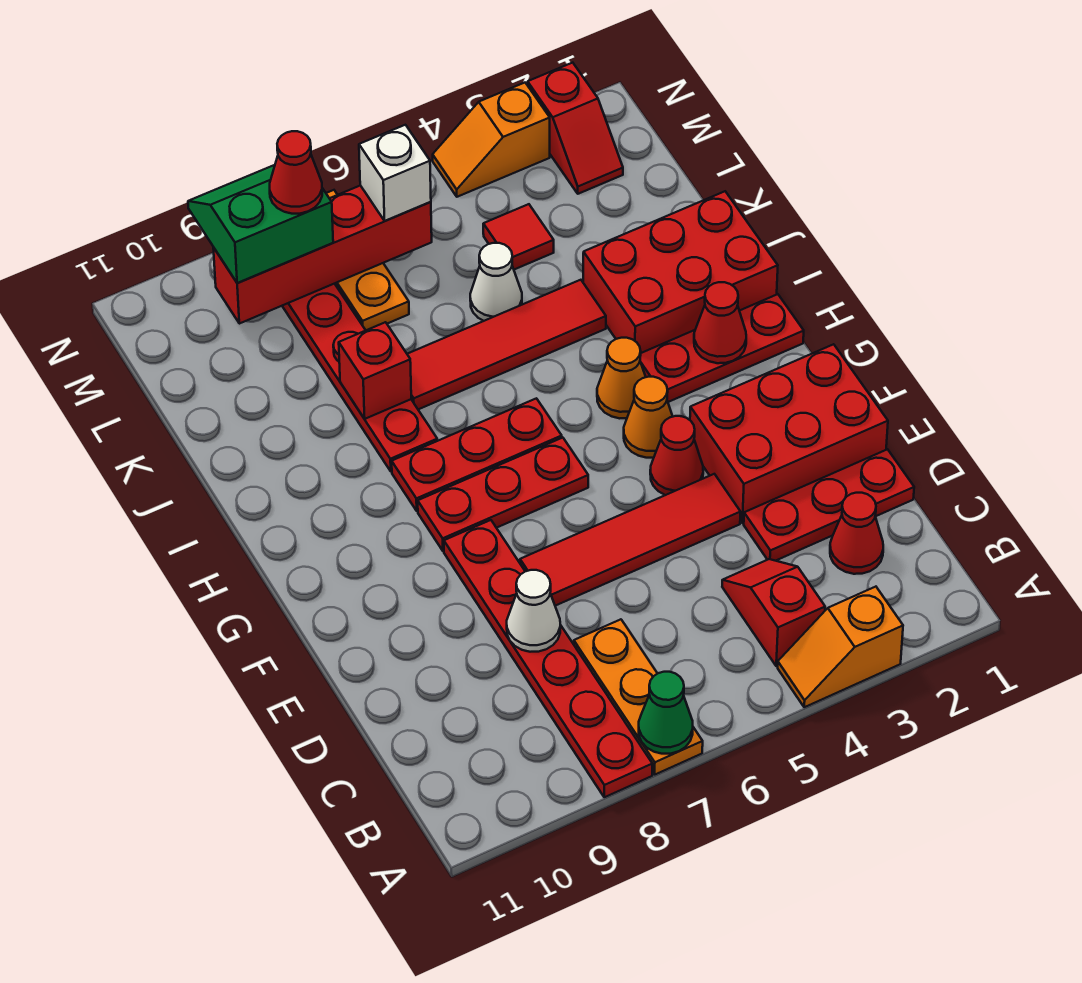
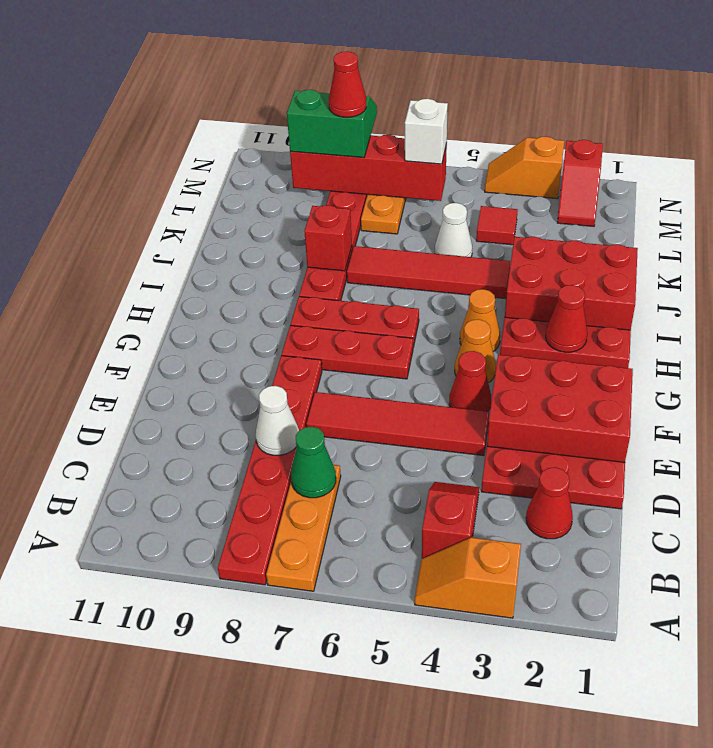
green cone A7 level 2 -> green cone C7 level 2

